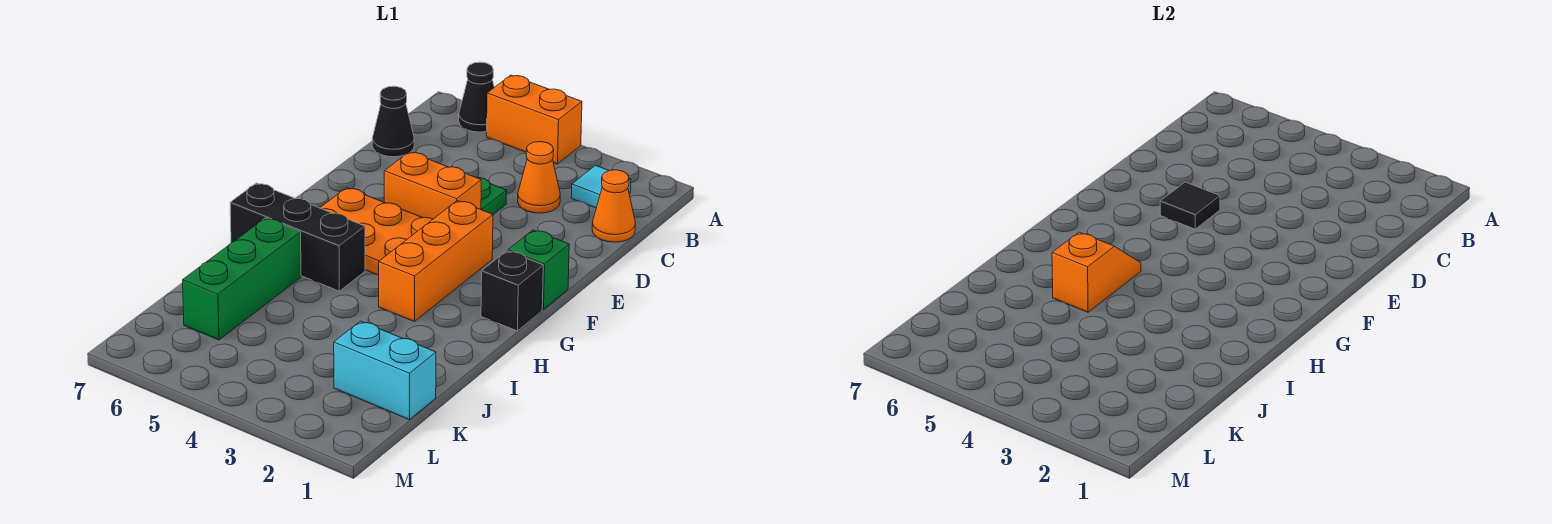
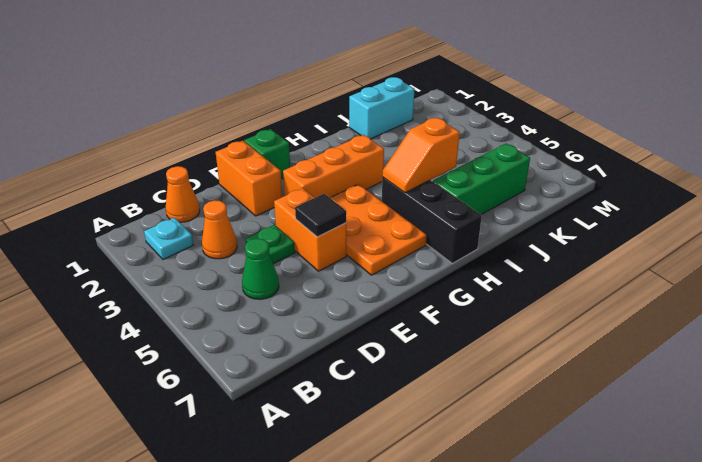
orange brick A4:A5 level 1 -> orange brick E1:E2 level 1
black cone A6 level 1 -> none
cyan tile B2 level 1 -> cyan plate B2 level 1
none -> green cone C5 level 1
black cone C7 level 1 -> none
black brick G1 level 1 -> none
cyan brick K1:K2 level 1 -> cyan brick J1:K1 level 1

